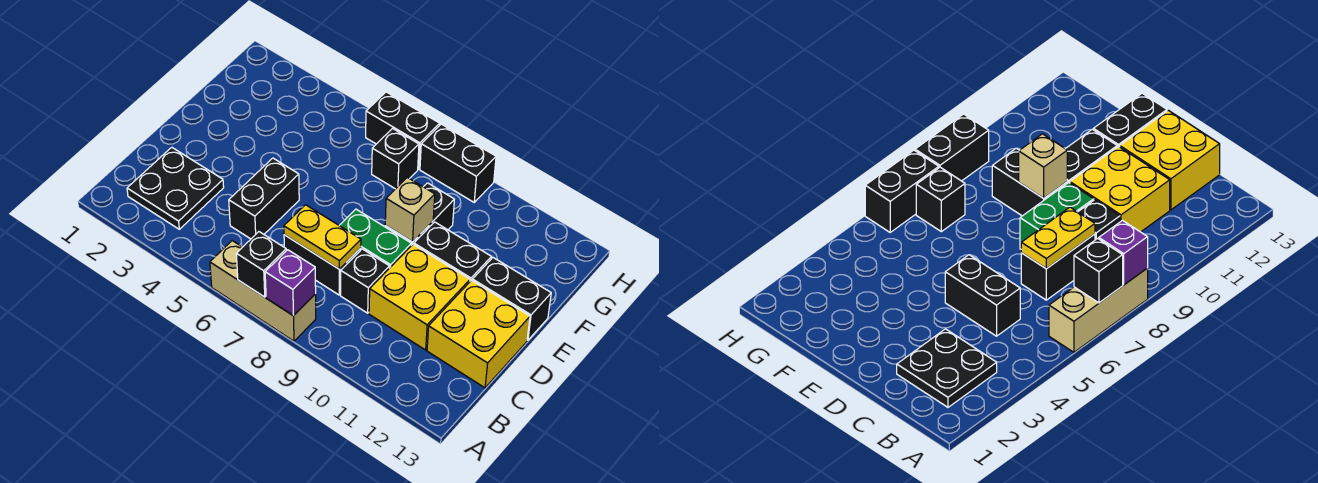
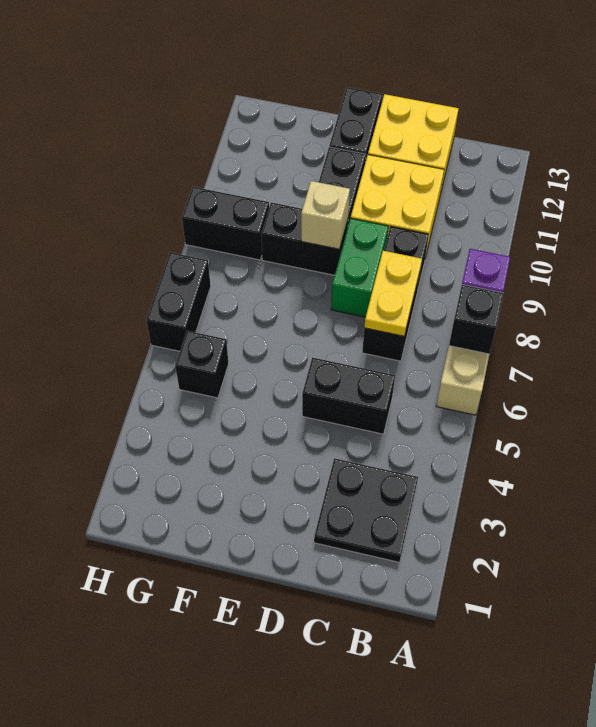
black brick G7 level 1 -> black brick G5 level 1
black brick H8:H9 level 1 -> black brick G9:H9 level 1

